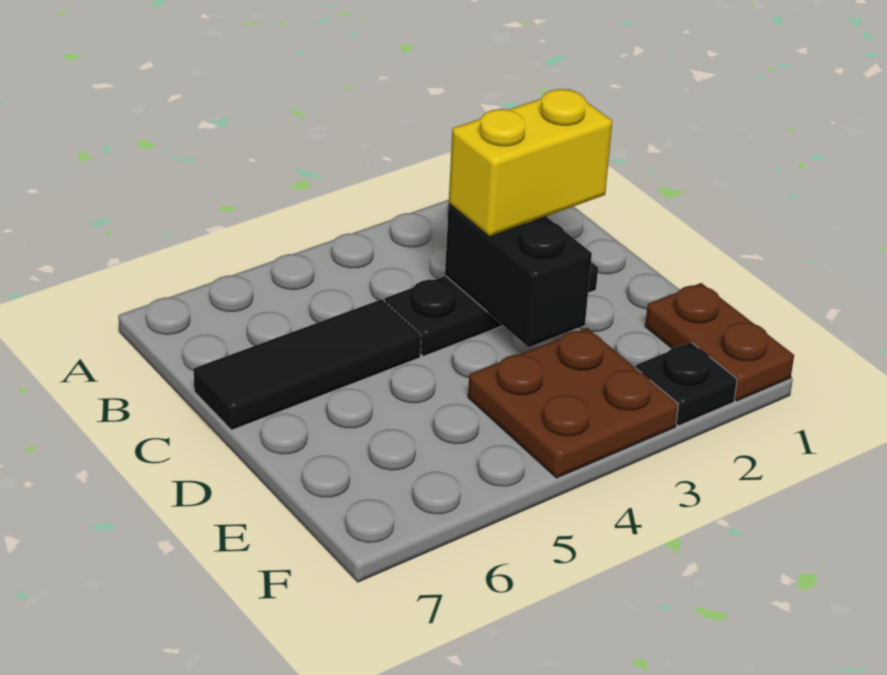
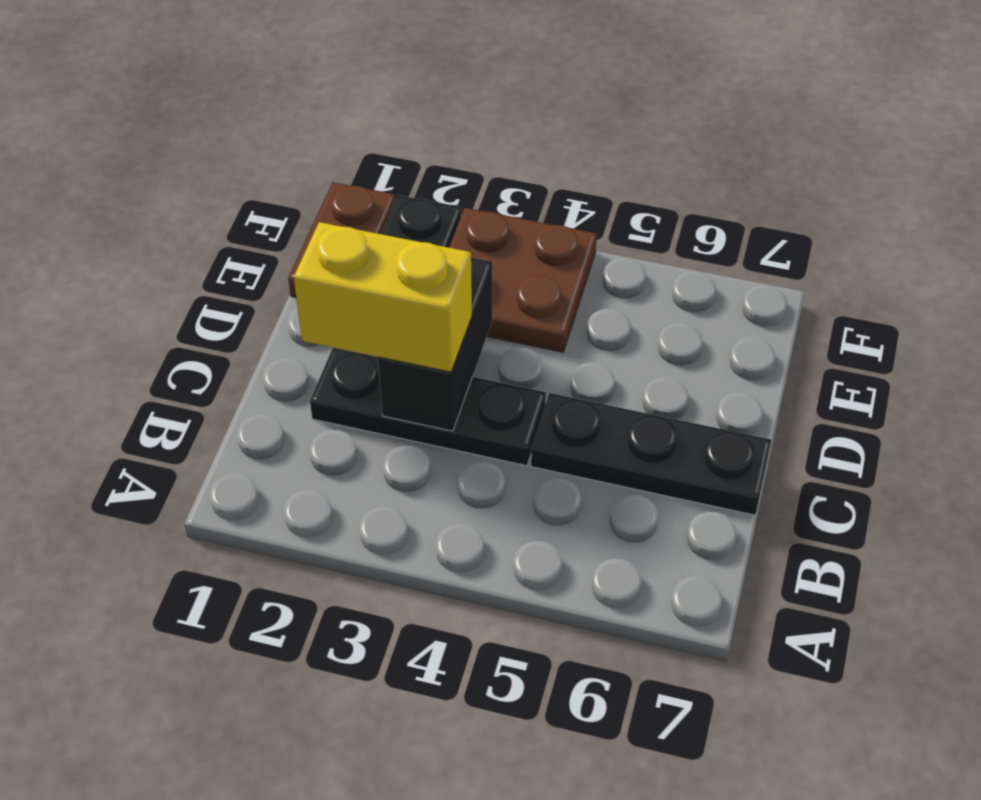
black tile C5:C7 level 1 -> black plate C5:C7 level 1

